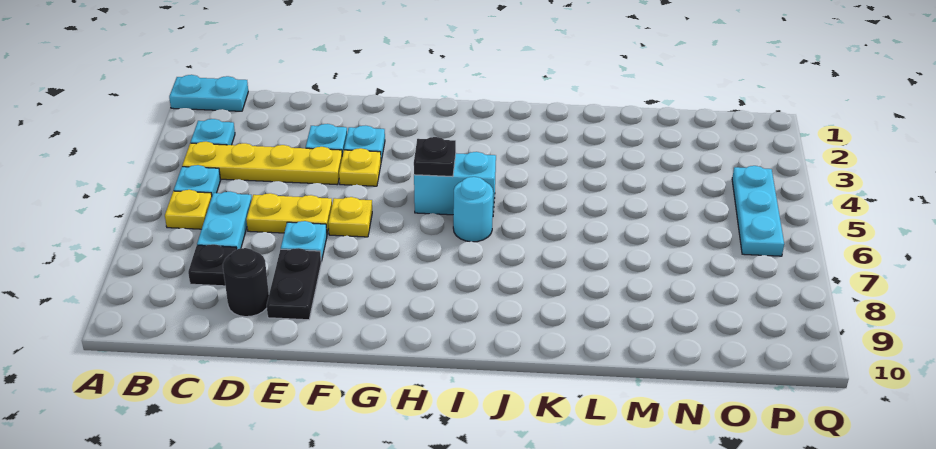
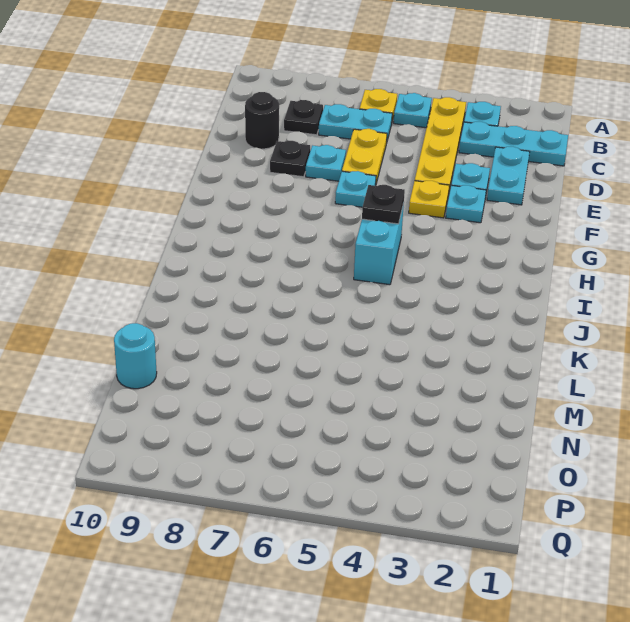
cyan plate A1:B1 level 1 -> cyan plate D2:E2 level 1
black plate E8:E9 level 1 -> black plate E8 level 1
yellow plate F6 level 1 -> cyan plate F6 level 1
cyan round brick I6 level 1 -> cyan round brick N10 level 1
cyan plate P4:P6 level 1 -> cyan plate C1:C3 level 1

